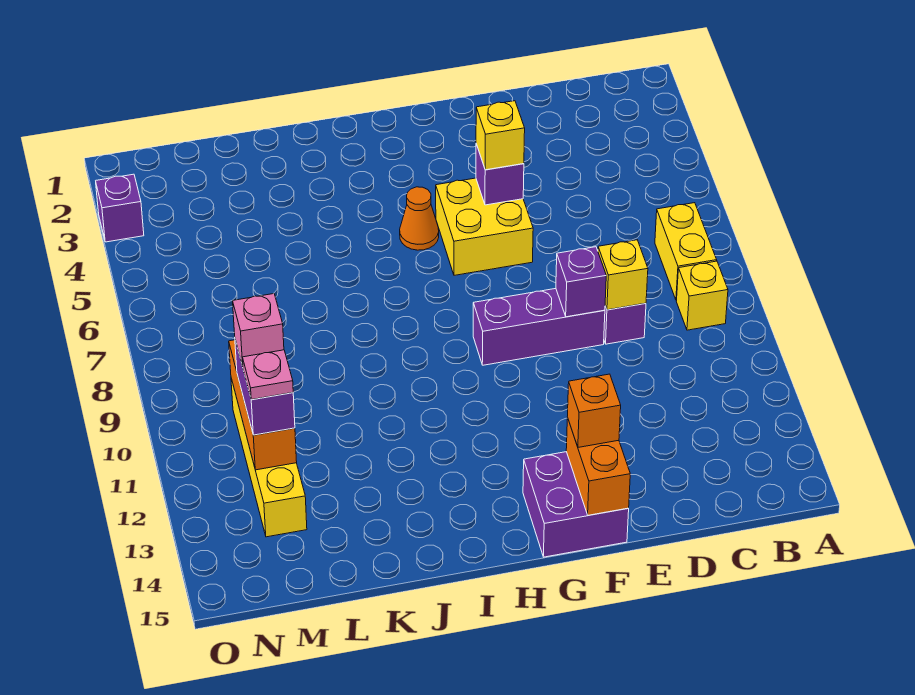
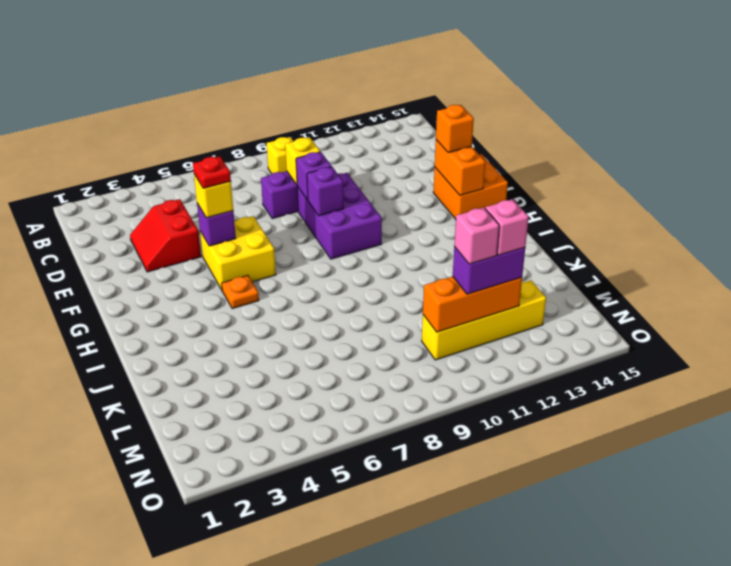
yellow brick B7:B8 level 1 -> none
none -> red slope D3:E4 level 1 top 4
purple brick E9:G9 level 1 -> purple brick E9:G10 level 1
none -> red plate F5 level 4
purple brick F14:G15 level 1 -> orange brick F14:G15 level 1
orange brick F14:F15 level 2 -> orange brick F14:G14 level 2
orange cone H5 level 1 -> orange plate H5 level 1
pink plate M12 level 4 -> pink brick M12 level 4
purple brick O3 level 1 -> purple brick F9 level 2

